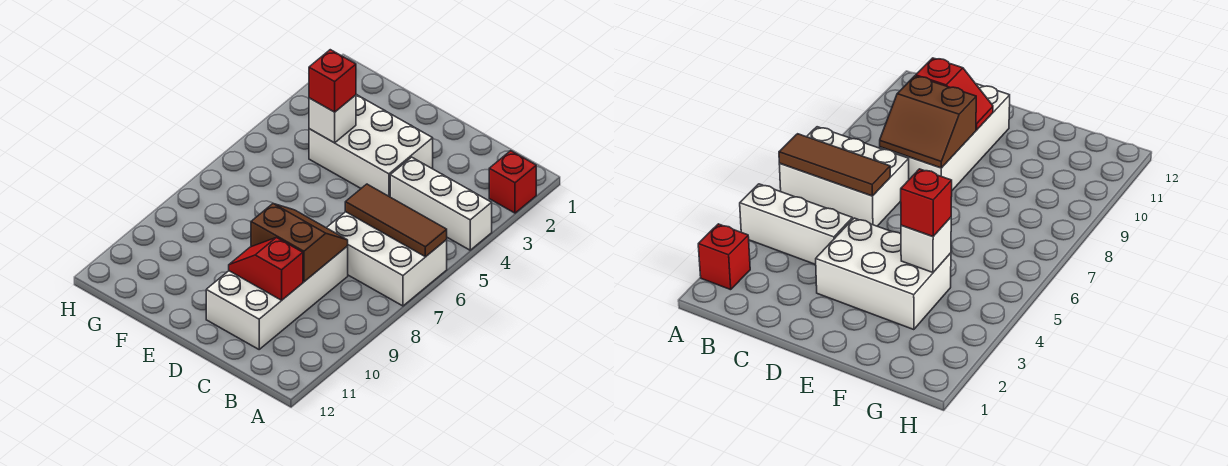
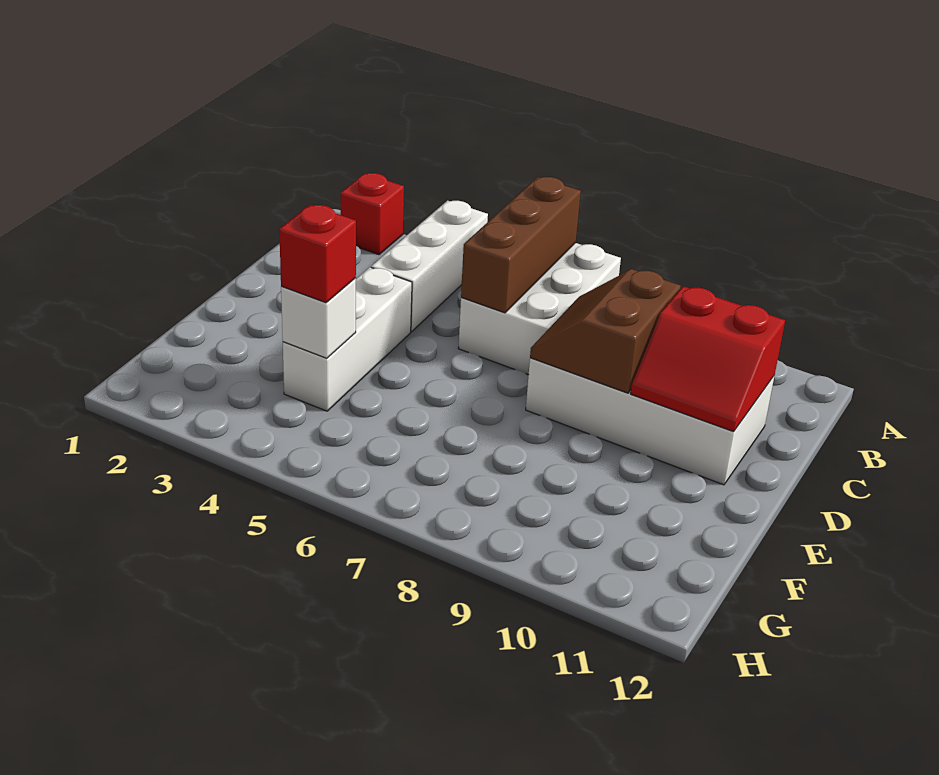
brown tile A6:C6 level 2 -> brown brick A6:C6 level 2
red slope C10:D10 level 2 top C -> red slope C10:D11 level 2 top C
white brick D3:F4 level 1 -> white brick D4:F4 level 1

